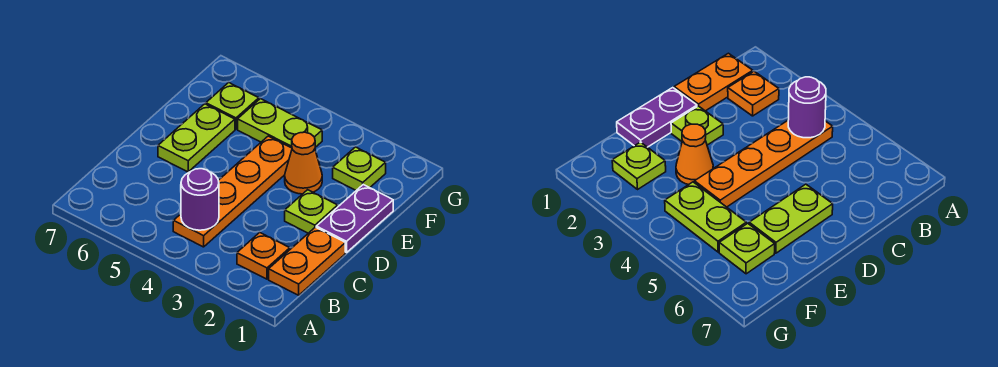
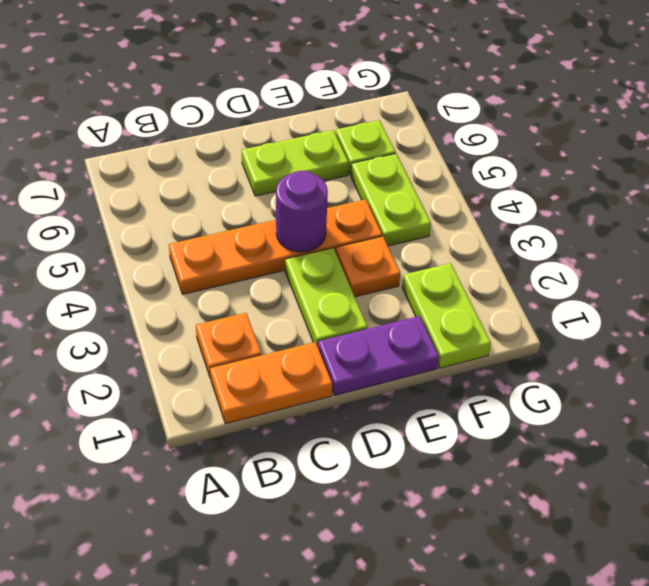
purple round brick B4 level 2 -> purple round brick D4 level 2
lime plate D2 level 1 -> lime plate D2:D3 level 1
orange cone E3 level 1 -> orange plate E3 level 1
lime plate F2 level 1 -> lime plate F1:F2 level 1

